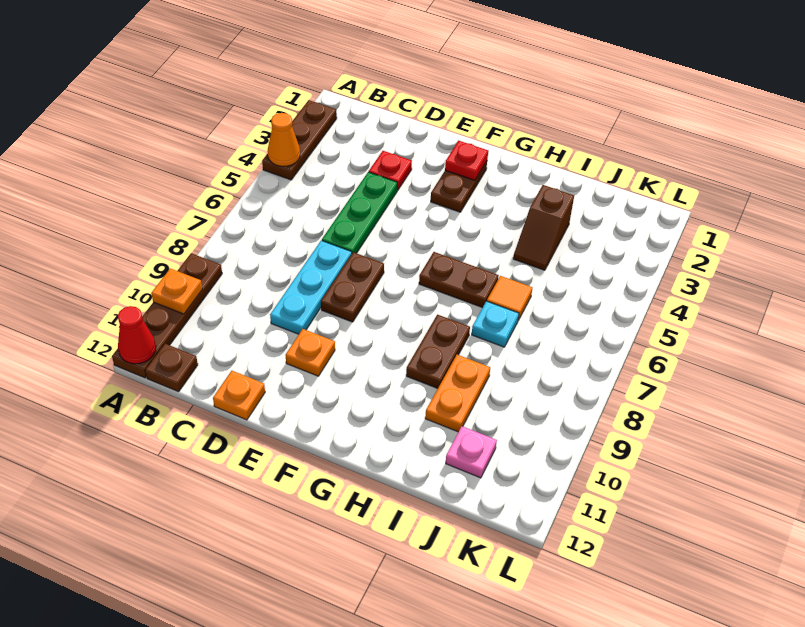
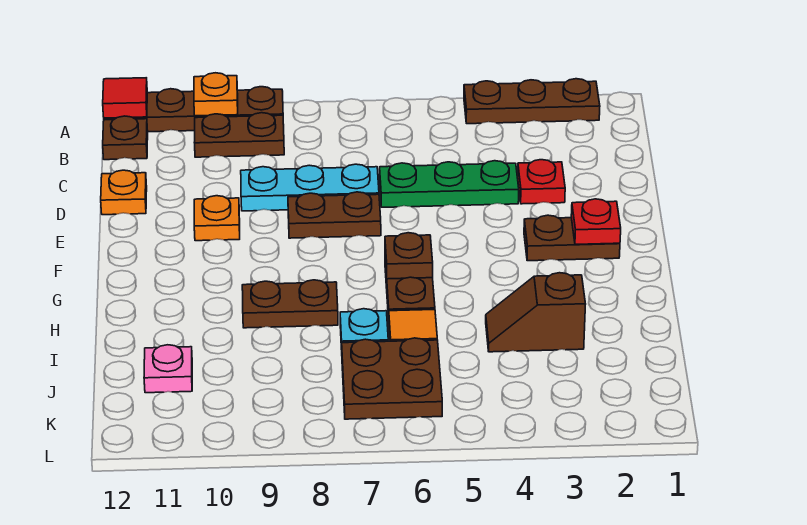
orange cone A4 level 2 -> none
red cone A12 level 2 -> red tile A12 level 2
none -> brown plate B9:B10 level 1
none -> brown plate G6 level 2
orange plate I9:I10 level 1 -> none
none -> brown plate J6:K7 level 1

